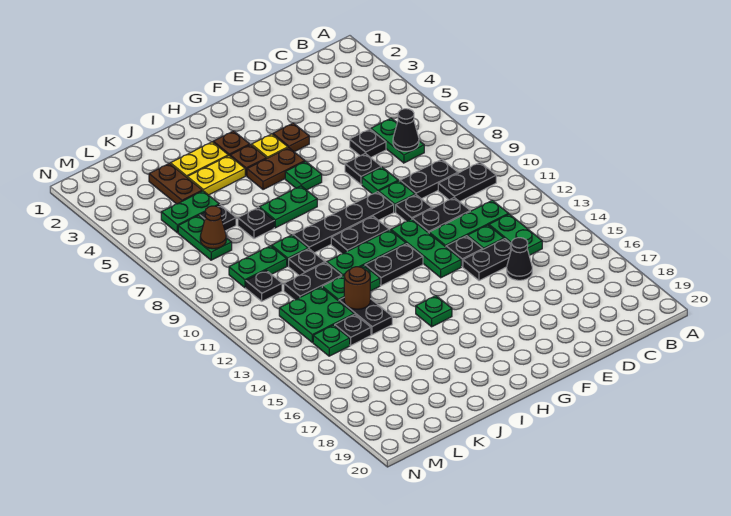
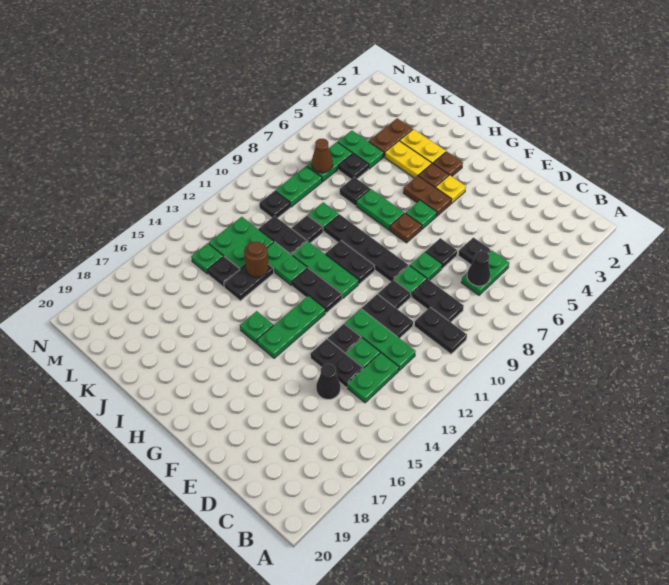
brown plate F4 level 1 -> brown plate G7 level 1
green plate F11:F13 level 1 -> green plate G13:G15 level 1
green plate K9:L9 level 1 -> green plate L8:L9 level 1

